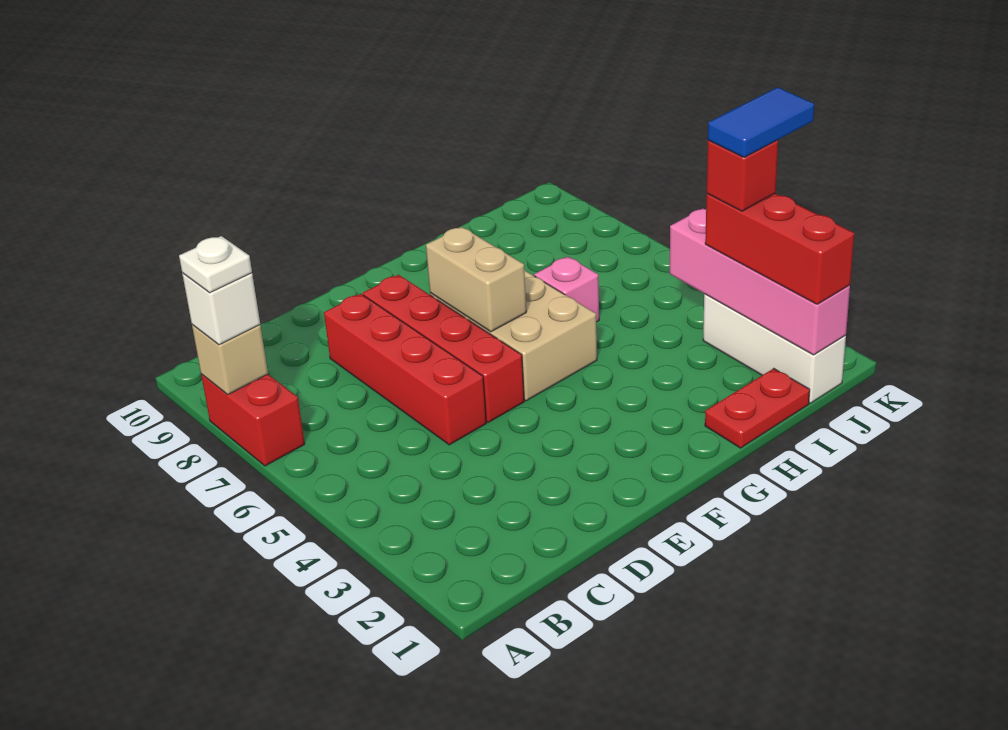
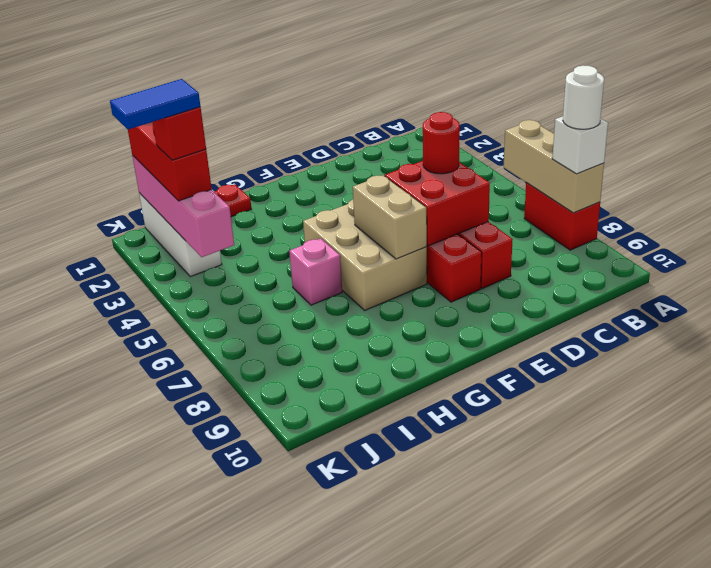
tan brick A8 level 2 -> tan brick A6:A8 level 2
white plate A8 level 4 -> white round brick A8 level 4
none -> red brick D6:E7 level 2
none -> red round brick D6 level 3

